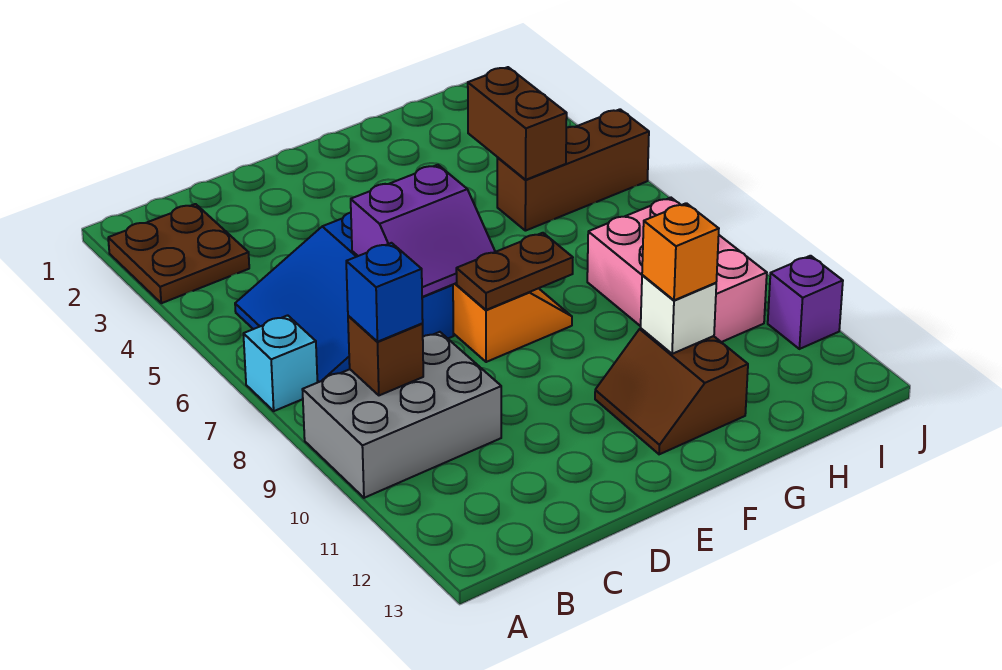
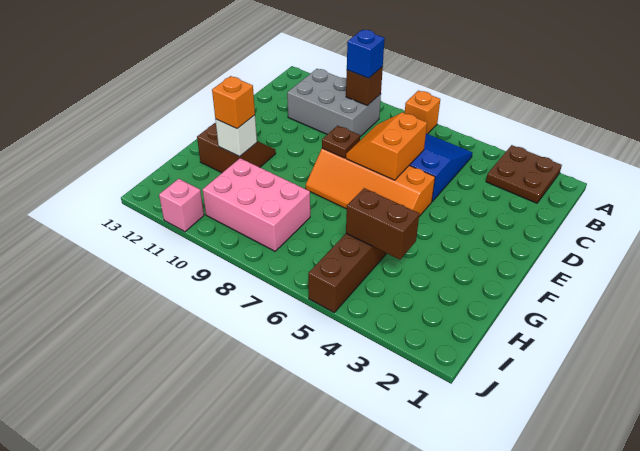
cyan brick A7 level 1 -> orange brick A7 level 1
grey brick A9:C10 level 1 -> grey brick B9:C11 level 1
purple slope D6:E7 level 2 top 6 -> orange slope D6:E7 level 2 top 6
brown plate E8:F8 level 2 -> brown plate E8 level 2
purple brick J11 level 1 -> pink brick J11 level 1

